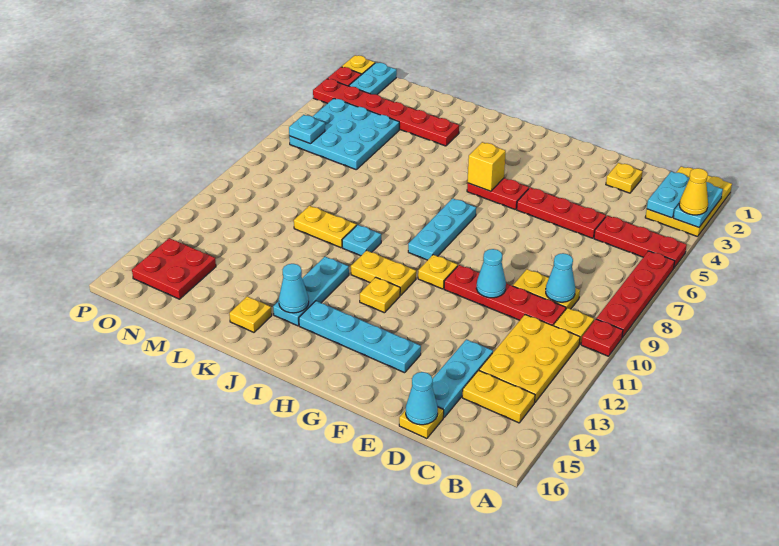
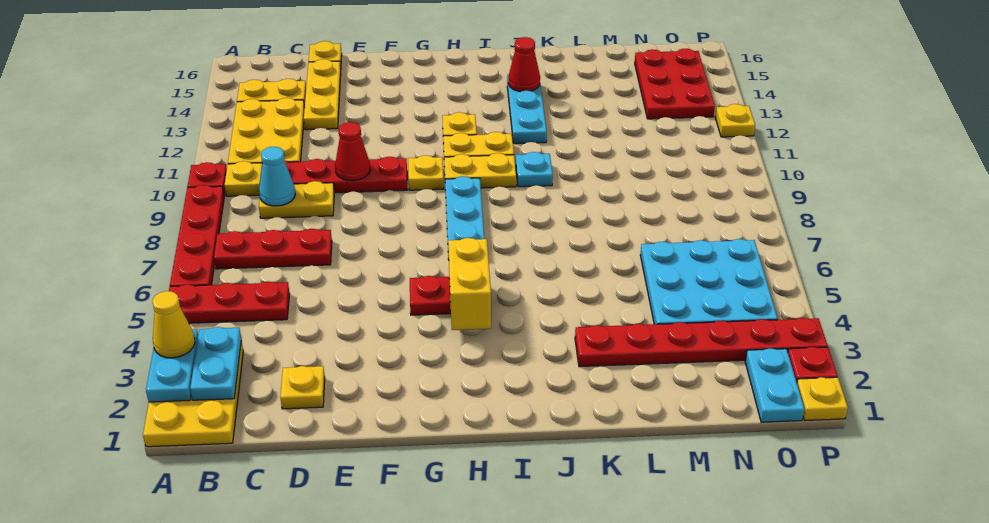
red plate D5:F5 level 1 -> red plate B7:D7 level 1
cyan plate D13:D15 level 1 -> yellow plate D13:D15 level 1
cyan cone D16 level 2 -> none
cyan cone E10 level 2 -> red cone E10 level 2
cyan plate F14:I14 level 1 -> none
yellow brick H5 level 2 -> yellow brick H4:H5 level 2
cyan cone J14 level 2 -> red cone J14 level 2
yellow plate K10:L10 level 1 -> yellow plate H10:I10 level 1
yellow plate K15 level 1 -> yellow plate P12 level 1
red plate N14:O15 level 1 -> red plate N13:O15 level 1
cyan plate O6 level 2 -> none

